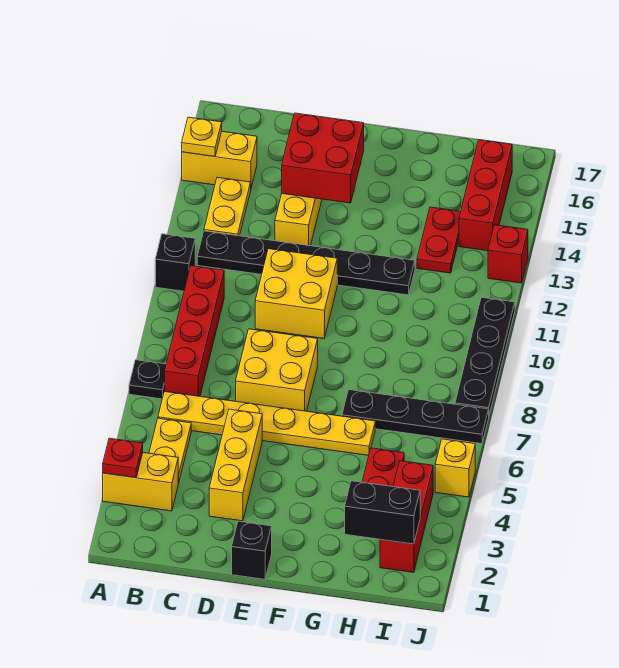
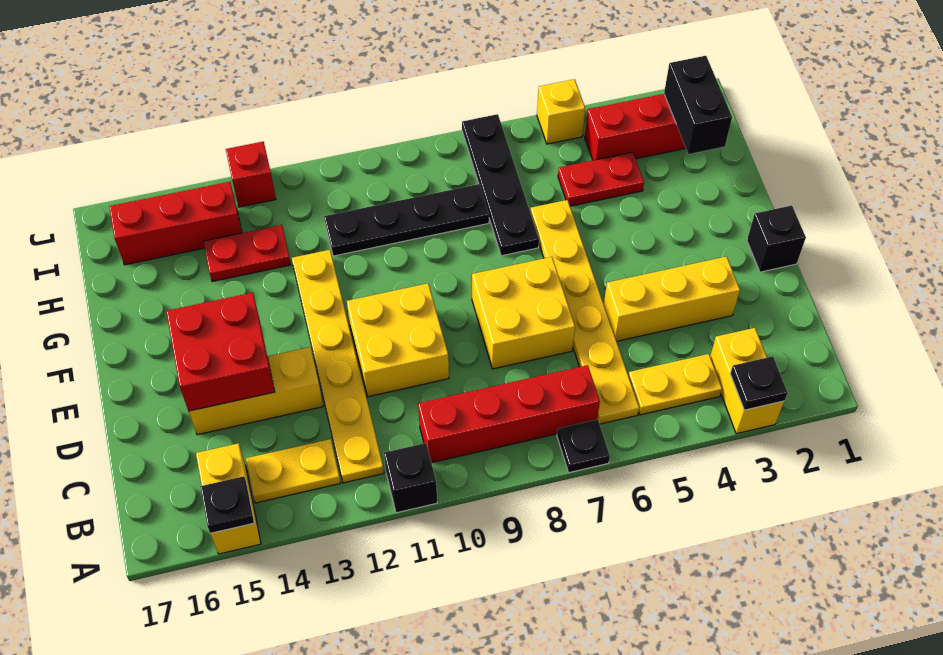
red plate A3 level 2 -> black plate A3 level 2
yellow plate A15 level 2 -> black plate A15 level 2
black plate B12:G12 level 1 -> yellow plate B12:G12 level 1
black plate J8:J11 level 1 -> black plate H8:H11 level 1

